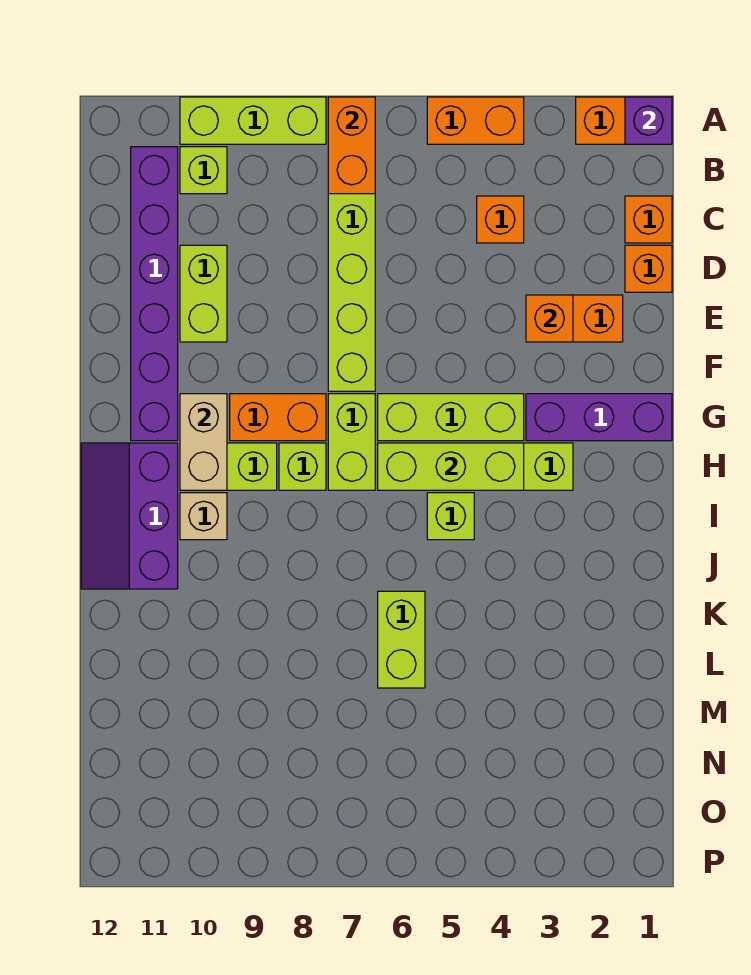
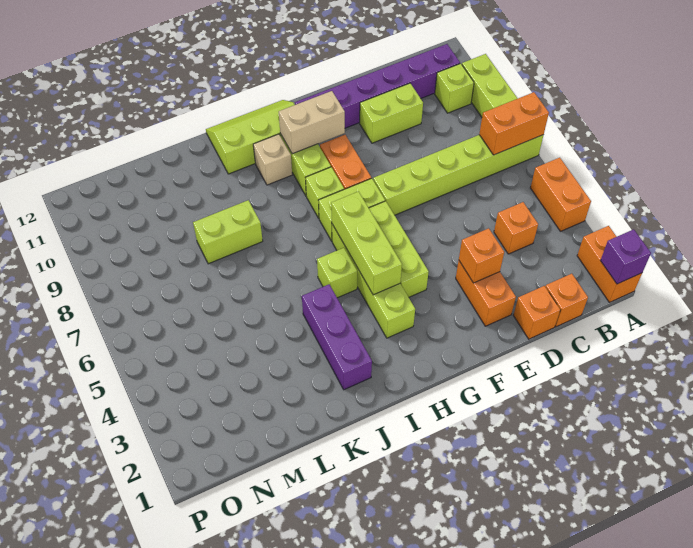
purple brick G1:G3 level 1 -> purple brick J2:J4 level 1
purple slope H11:J12 level 1 top 11 -> lime slope H11:J12 level 1 top 11
lime brick K6:L6 level 1 -> lime brick K8:L8 level 1

